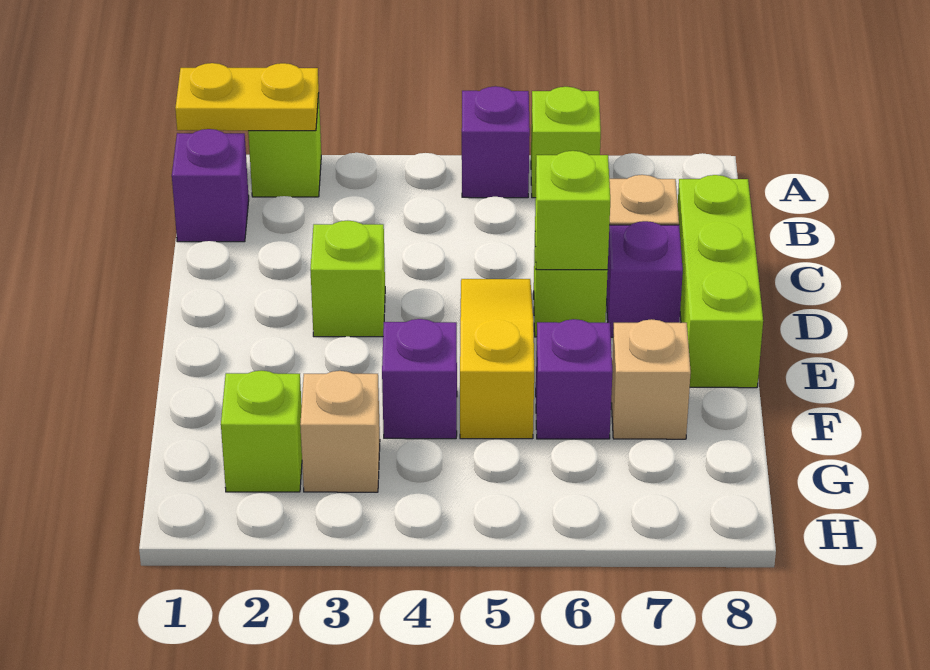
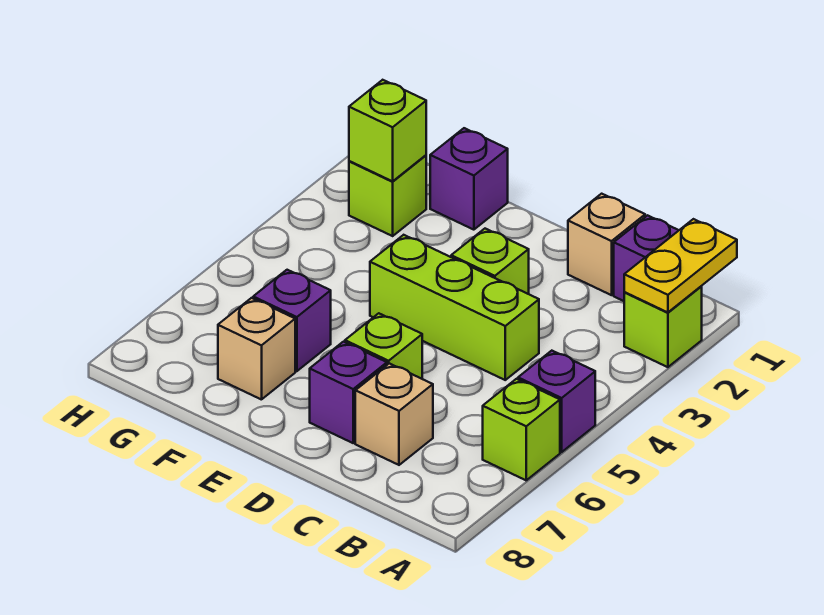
lime brick C8:E8 level 1 -> lime brick C4:E4 level 1
yellow slope D5:F5 level 1 top F -> none
lime brick D6 level 2 -> lime brick G2 level 2
purple brick F4 level 1 -> purple brick F1 level 1
tan brick G3 level 1 -> tan brick C1 level 1

